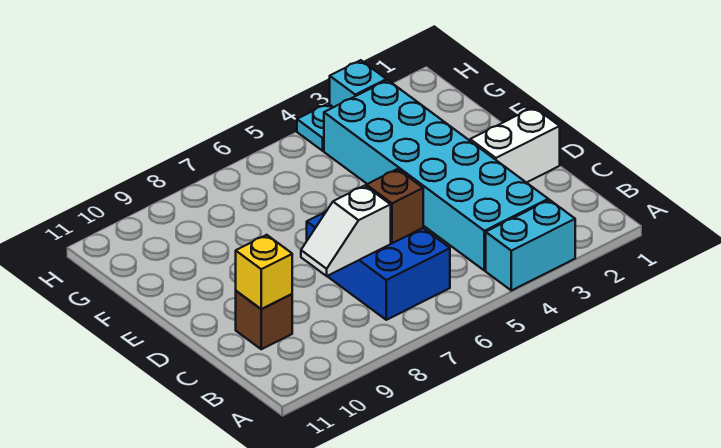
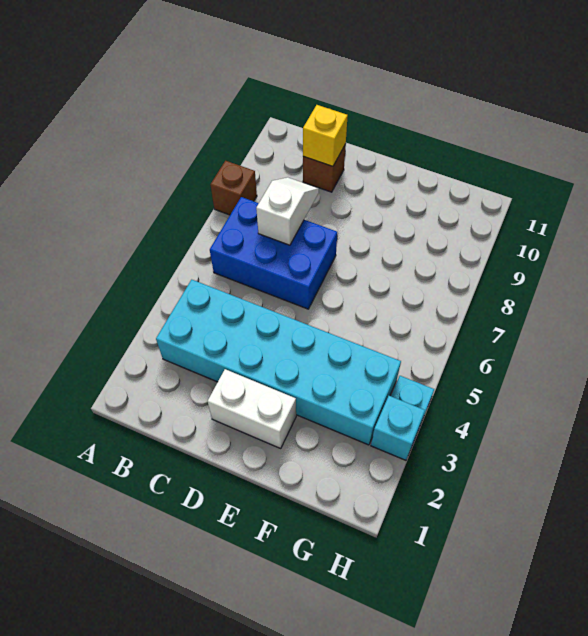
cyan brick A3:A4 level 1 -> none
brown brick C6 level 2 -> brown brick A8 level 1
white brick D1:D2 level 1 -> white brick D2:E2 level 1

